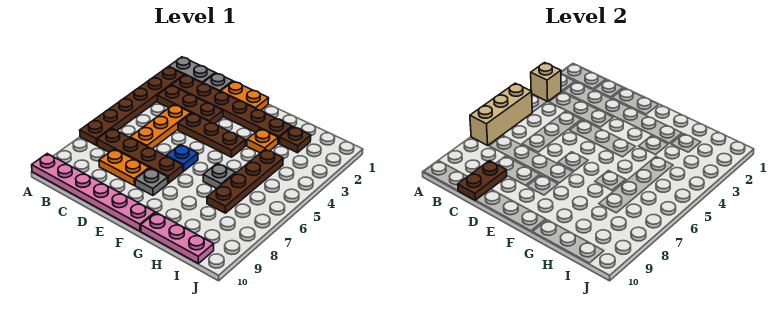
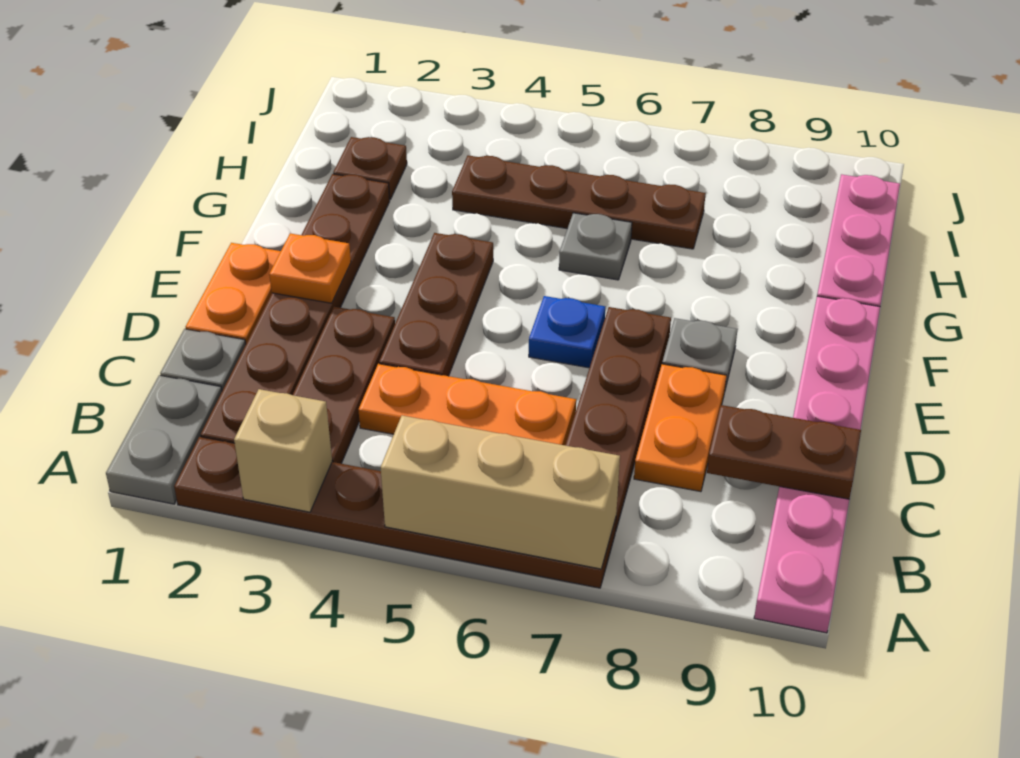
orange plate G3 level 1 -> orange plate E2 level 2

